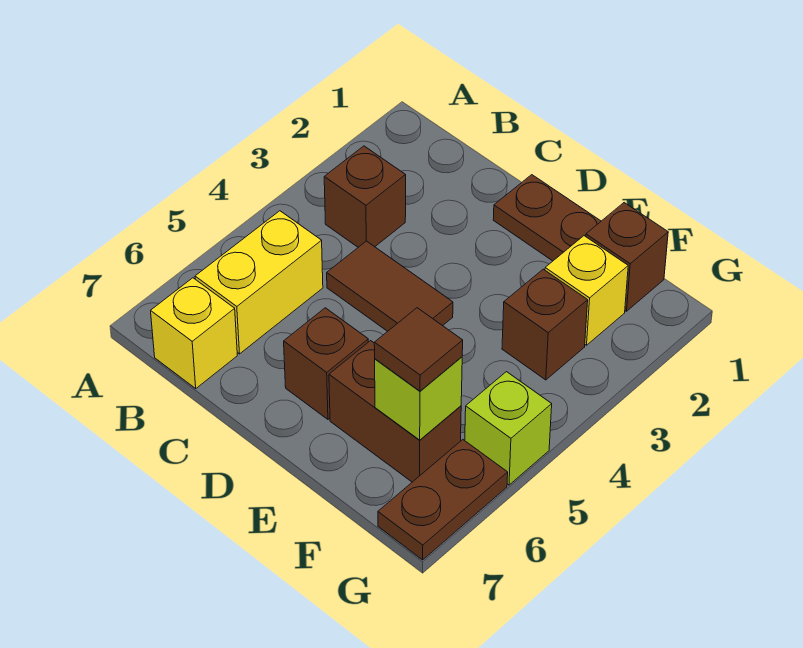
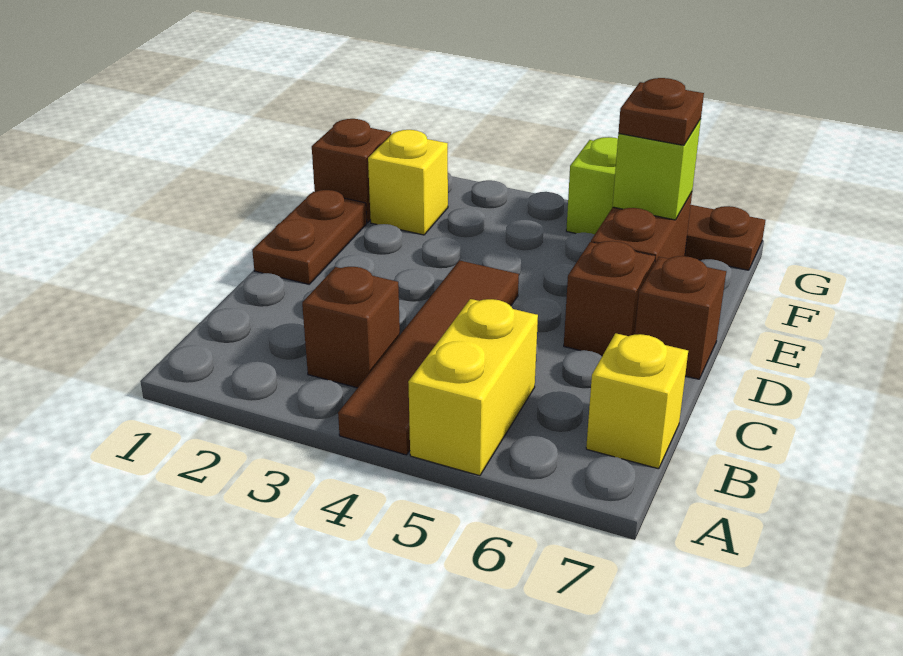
yellow brick B5:B6 level 1 -> yellow brick A5:B5 level 1
brown tile C4:D4 level 1 -> brown tile A4:D4 level 1
brown brick F3 level 1 -> brown brick D7 level 1
brown tile F6 level 3 -> brown plate F6 level 3

